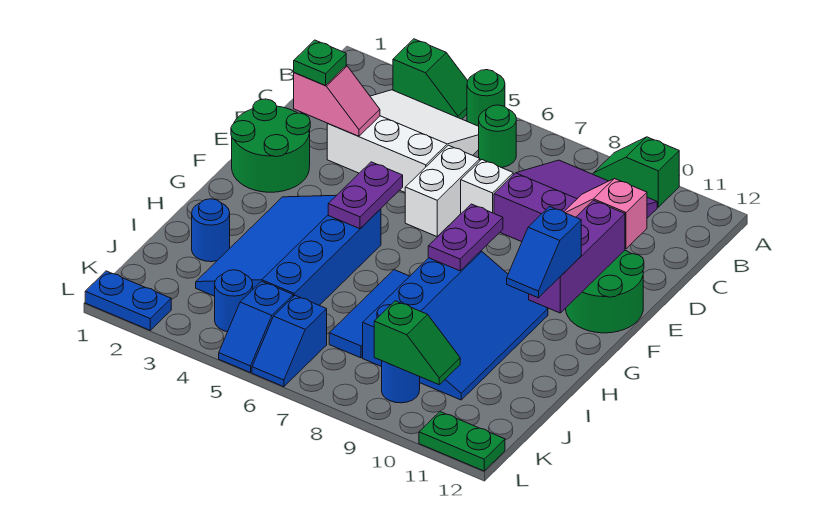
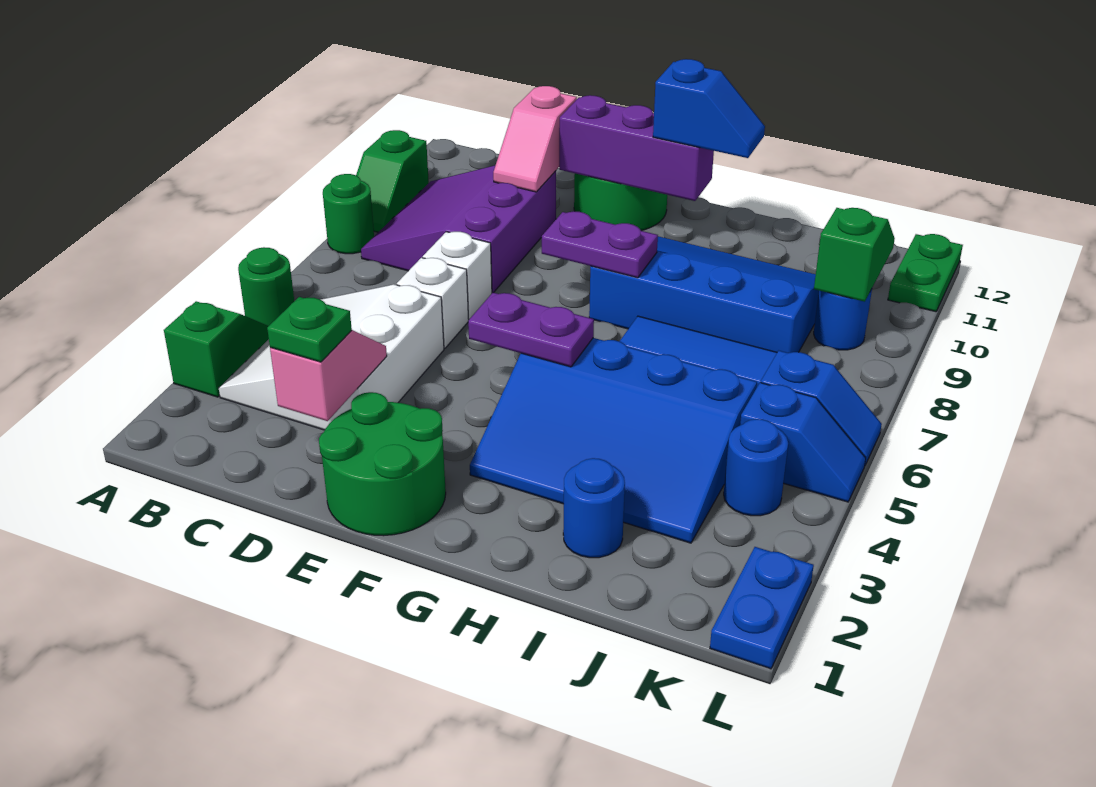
green round brick B6 level 1 -> green round brick A8 level 1
white brick D6:E6 level 1 -> white brick D6 level 1

